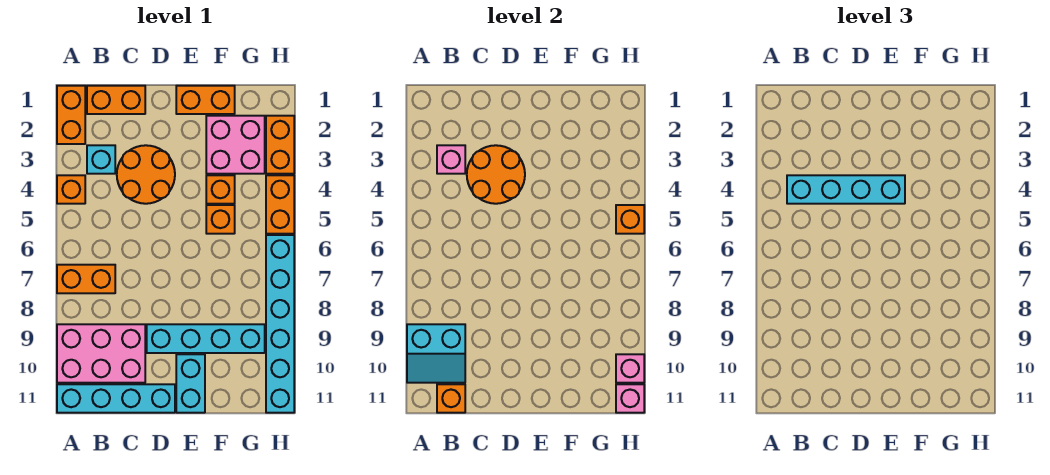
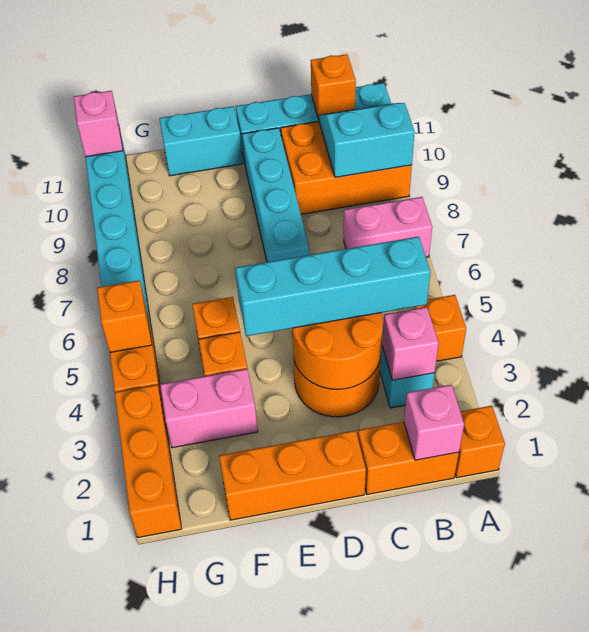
orange brick A1:A2 level 1 -> orange brick A1 level 1
orange brick A7:B7 level 1 -> pink brick A7:B7 level 1
pink brick A9:C10 level 1 -> orange brick A9:C10 level 1
cyan brick D9:G9 level 1 -> cyan brick D7:D10 level 1
orange brick E1:F1 level 1 -> orange brick D1:F1 level 1
cyan brick E10:E11 level 1 -> cyan brick E11:F11 level 1
pink brick F2:G3 level 1 -> pink brick F3:G3 level 1
orange brick H2:H3 level 1 -> orange brick H1:H3 level 1
pink brick H10 level 2 -> pink brick B1 level 2

